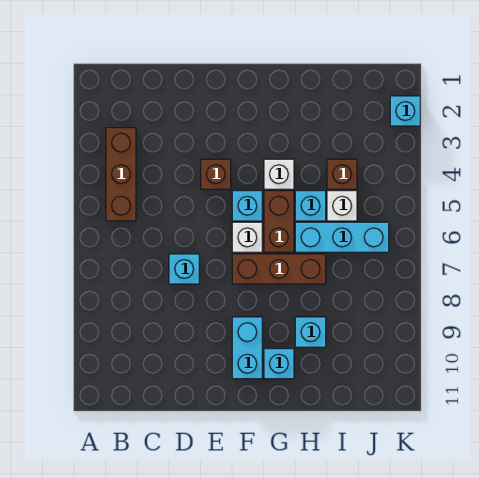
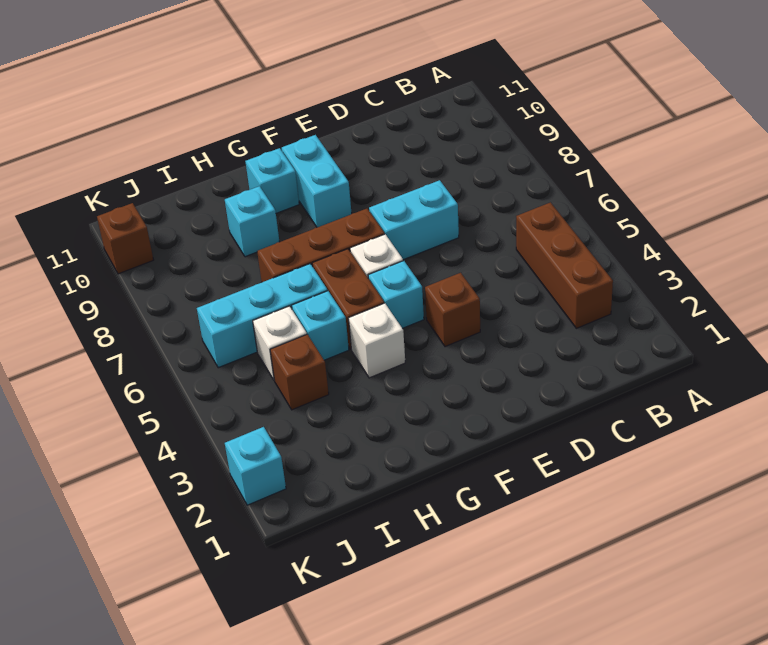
cyan brick D7 level 1 -> cyan brick D7:E7 level 1
none -> brown brick K10 level 1

